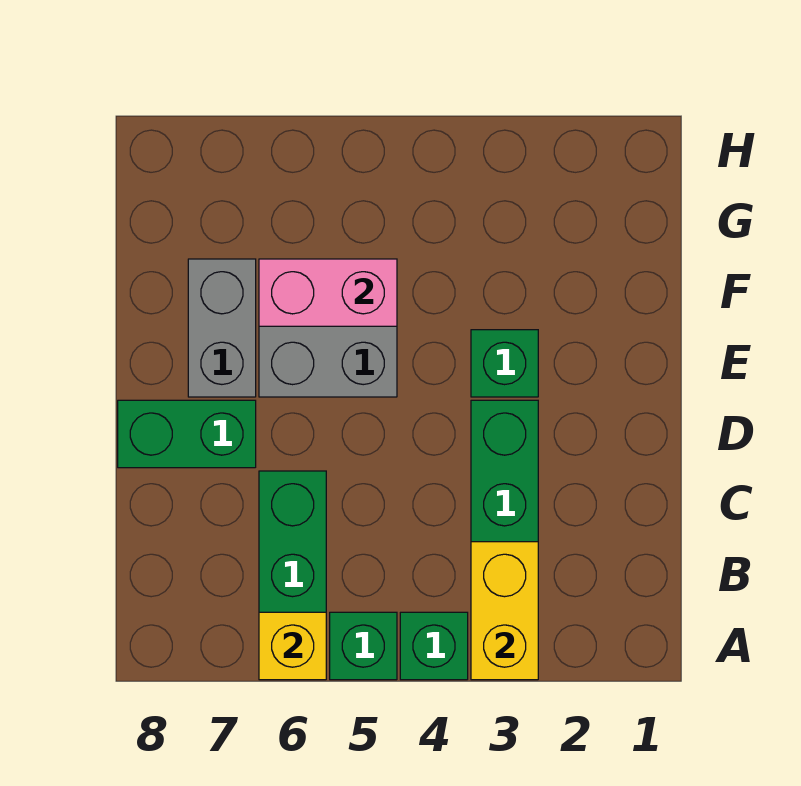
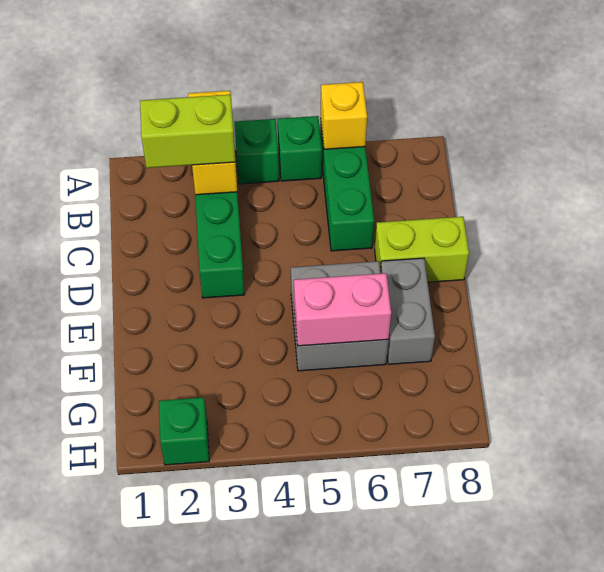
none -> lime brick B2:B3 level 3
green brick D7:D8 level 1 -> lime brick D7:D8 level 1
green brick E3 level 1 -> green brick H2 level 1

